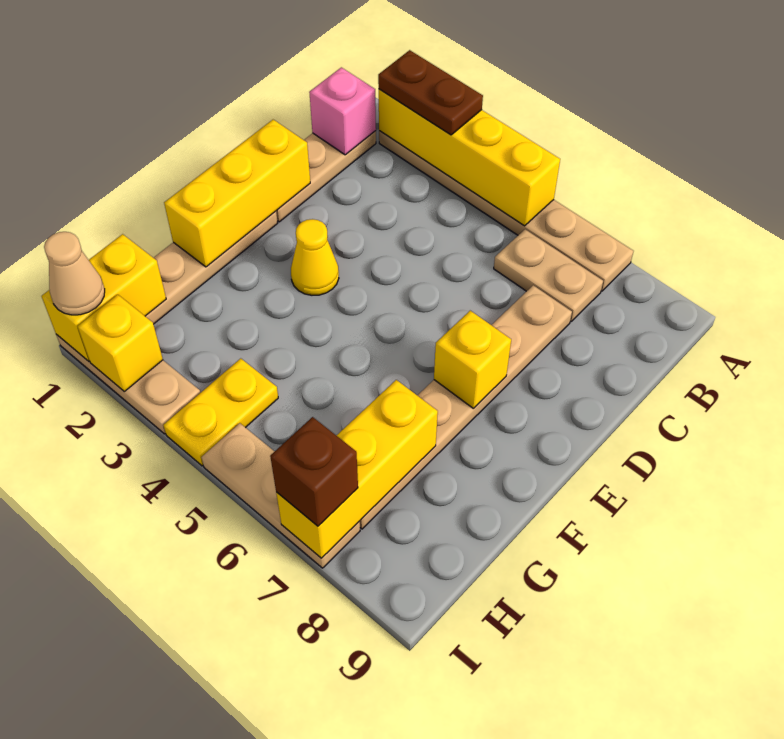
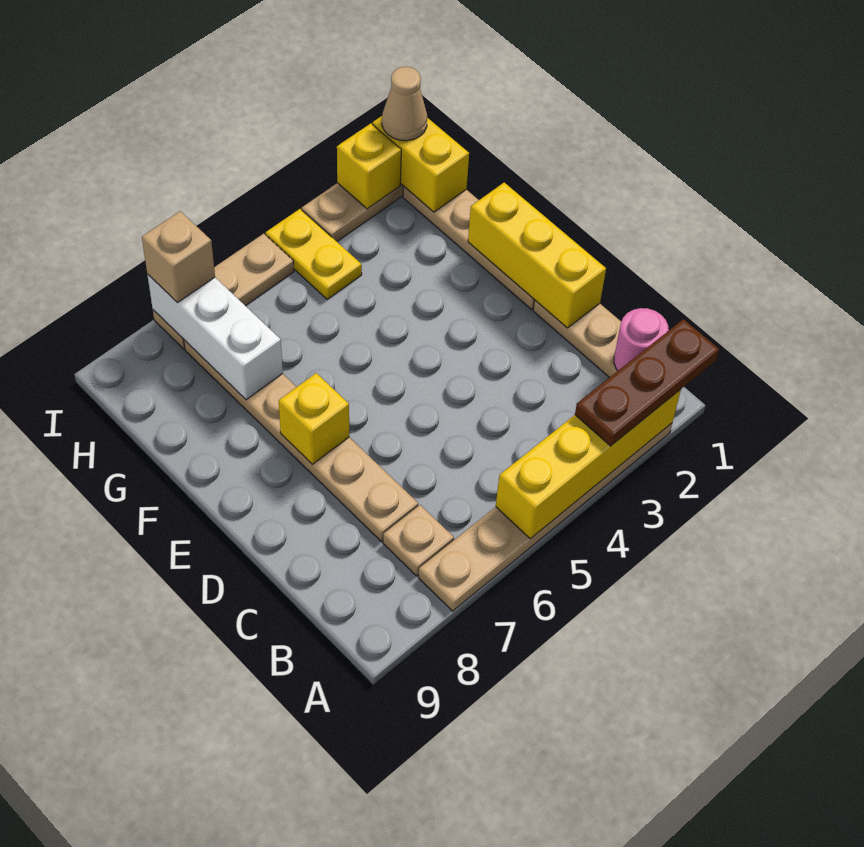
brown plate A2:A3 level 3 -> brown plate A1:A3 level 3
pink brick B1 level 2 -> pink round brick B1 level 2
tan plate B6:B7 level 1 -> tan plate B7 level 1
yellow cone E3 level 1 -> none
yellow brick G7:I7 level 2 -> white brick G7:I7 level 2
brown brick I7 level 3 -> tan brick I7 level 3

